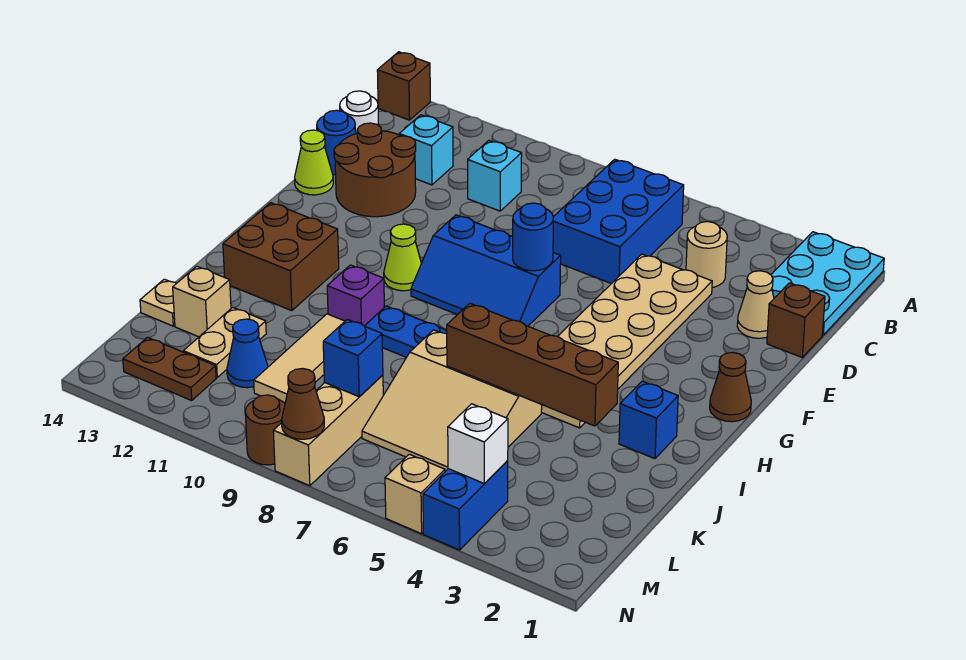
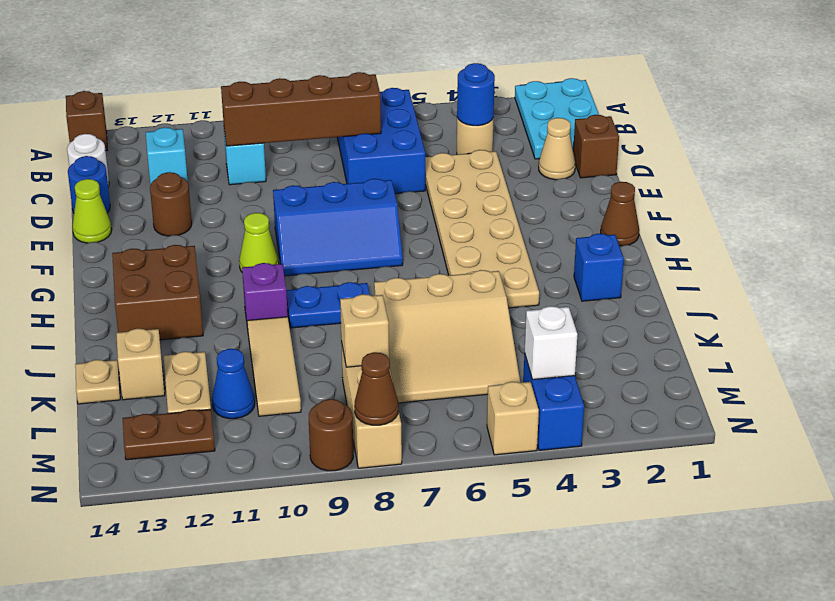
brown round brick D12:E13 level 1 -> brown round brick E12 level 1
blue round brick F7 level 2 -> blue round brick C4 level 2
brown brick J3:J6 level 2 -> brown brick C7:C10 level 2
blue brick L8 level 2 -> tan brick L8 level 2

